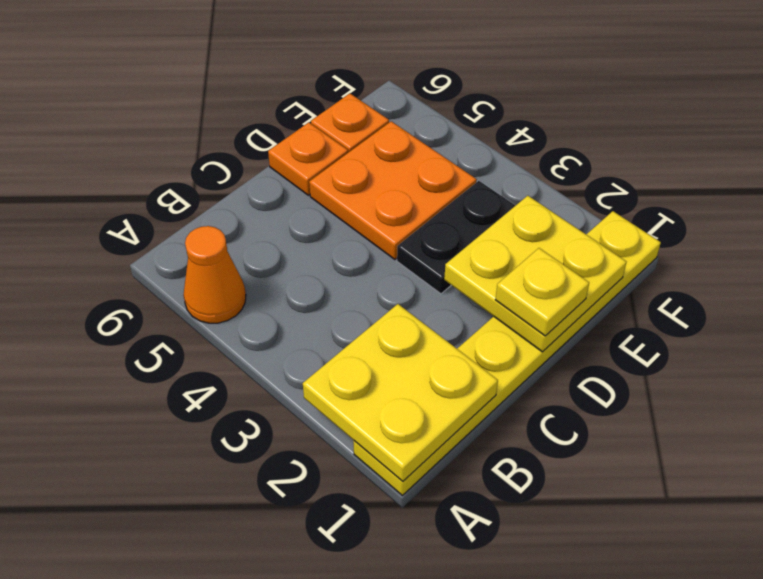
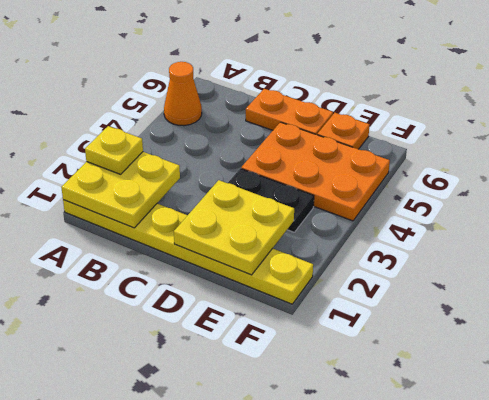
yellow plate D1 level 3 -> yellow plate A2 level 3
orange plate D4:E5 level 1 -> orange plate D4:F5 level 1
orange plate D6 level 1 -> orange plate C6:D6 level 1

